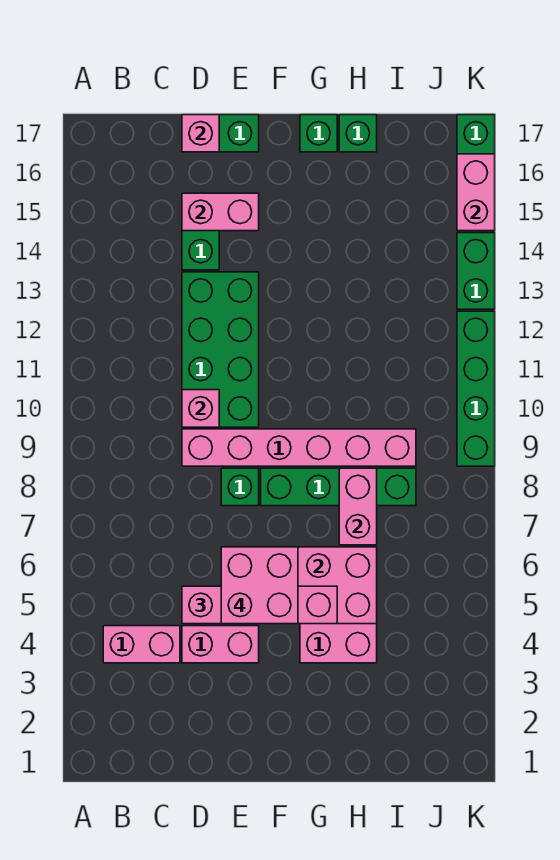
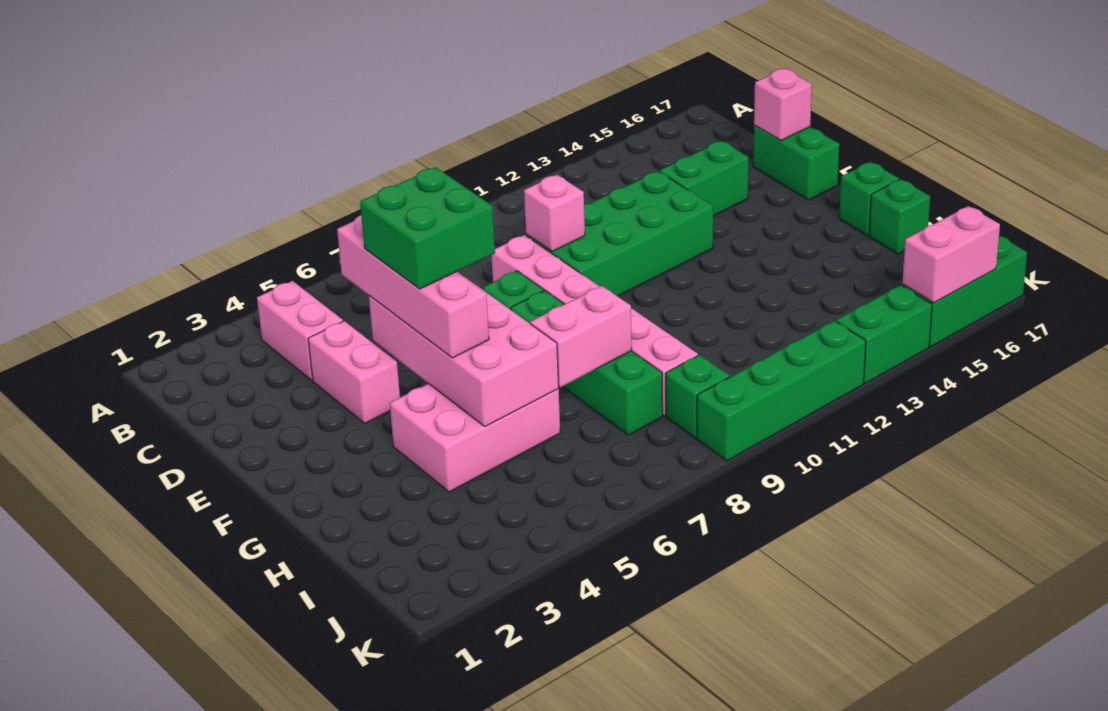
pink brick D15:E15 level 2 -> none
pink brick E5:F6 level 4 -> green brick E5:F6 level 4
none -> green brick J9 level 1

